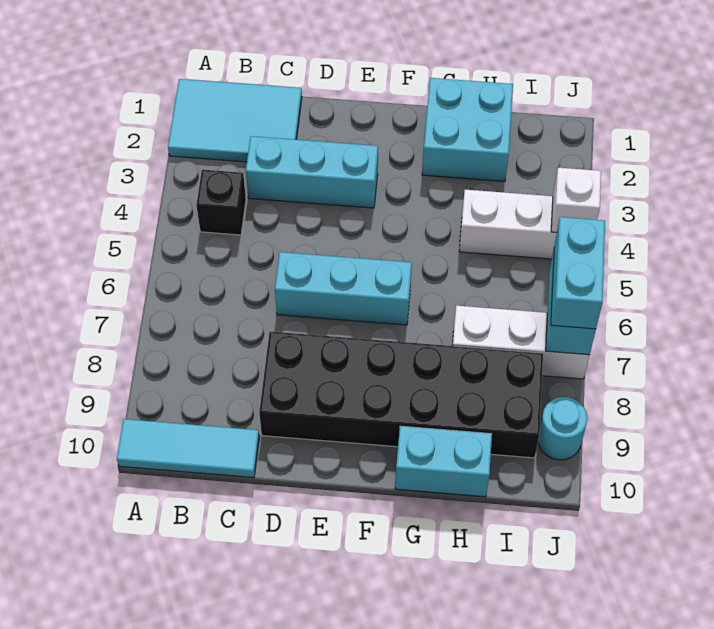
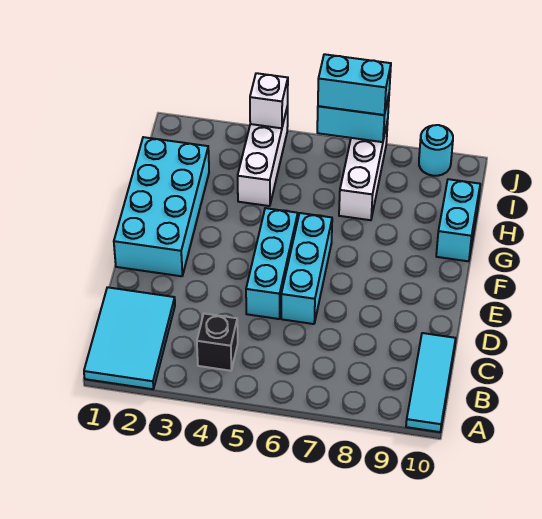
cyan brick C3:E3 level 1 -> cyan brick D5:F5 level 1
black brick D8:I9 level 1 -> none
cyan brick G1:H2 level 1 -> cyan brick E1:H2 level 1

